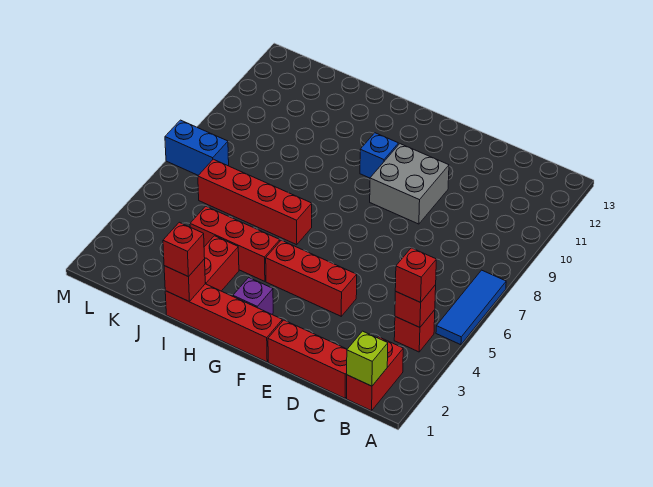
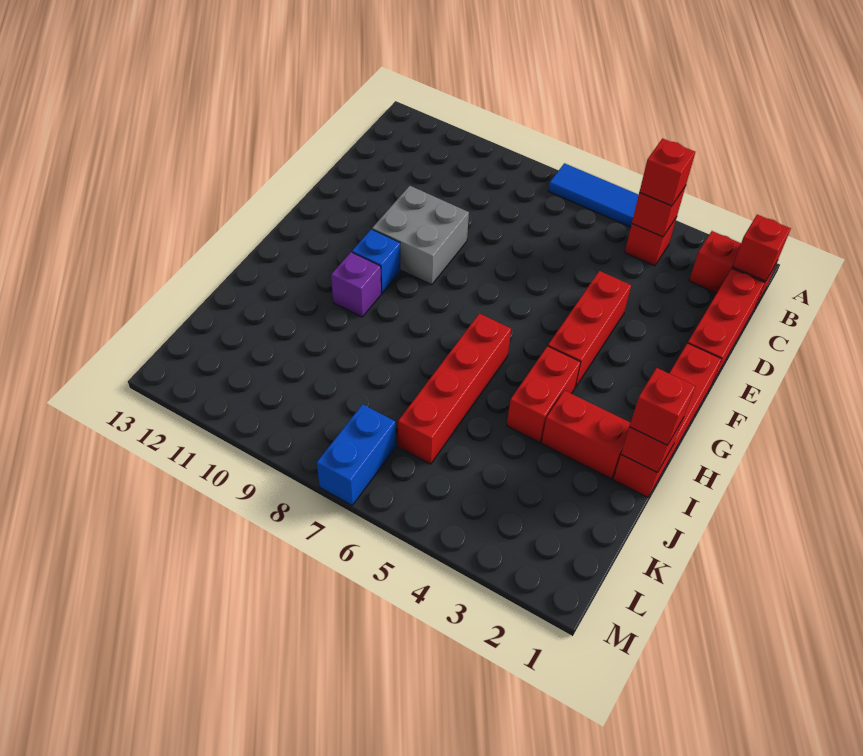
lime brick B1 level 2 -> red brick B1 level 2
purple brick G2 level 1 -> purple brick H10 level 1
red brick H4:J4 level 1 -> red brick H4:I4 level 1

